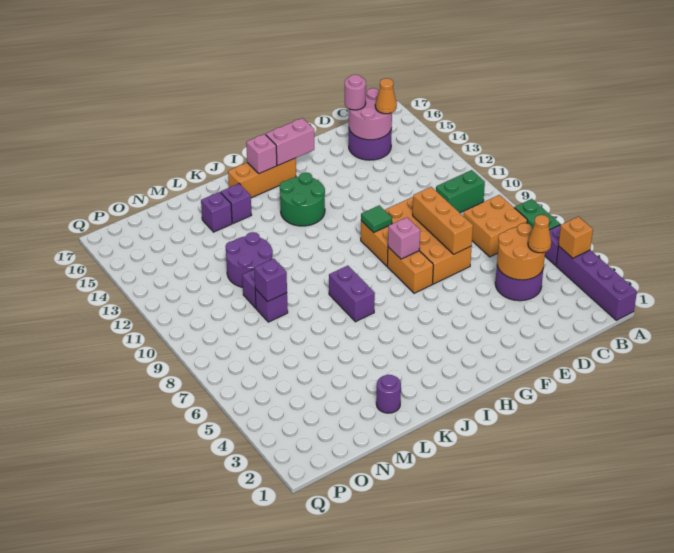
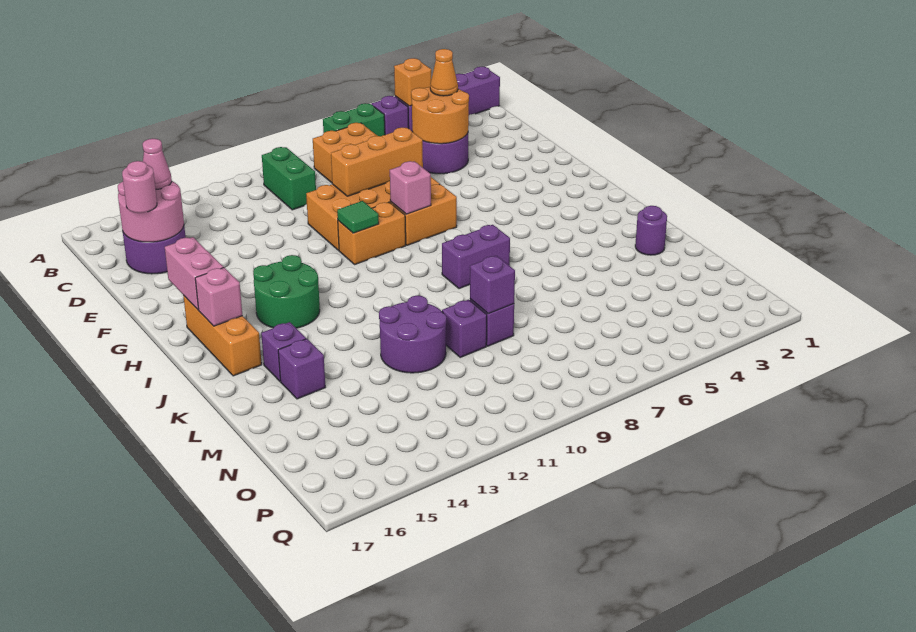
orange cone C15 level 3 -> pink cone C15 level 3

